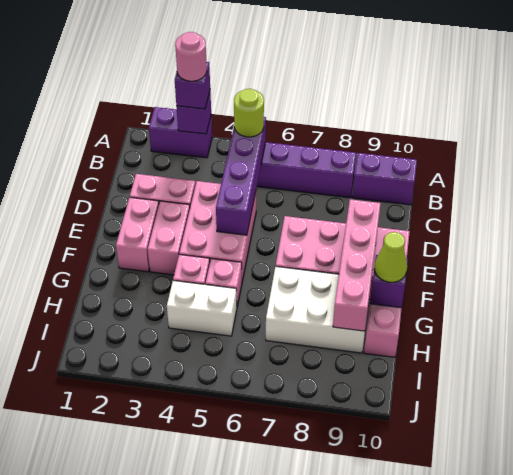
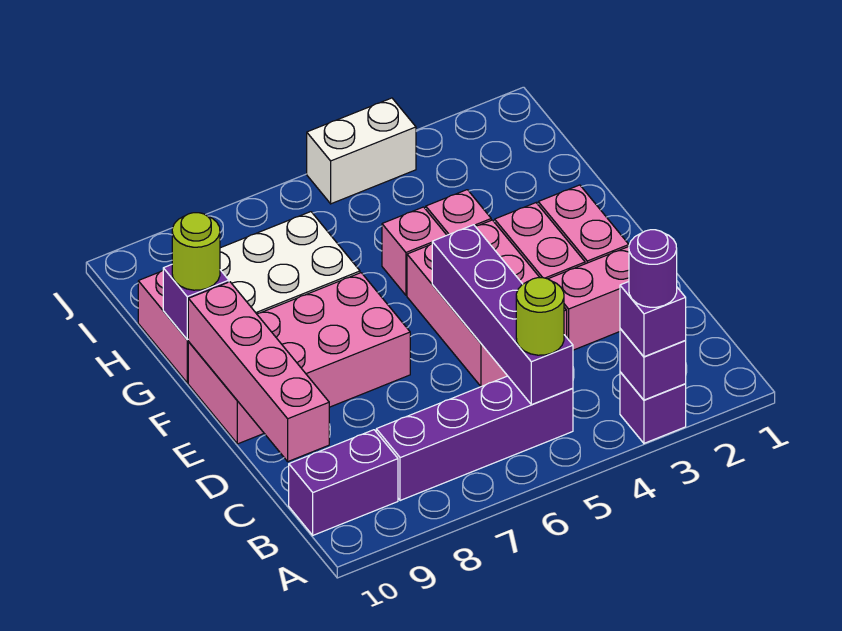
purple brick A2:A3 level 1 -> purple brick A3 level 1
pink round brick A3 level 4 -> purple round brick A3 level 4
pink brick E9:H9 level 2 -> pink brick C10:F10 level 2
lime cone G10 level 3 -> lime round brick G10 level 3
white brick H4:H5 level 1 -> white brick J4:J5 level 1

